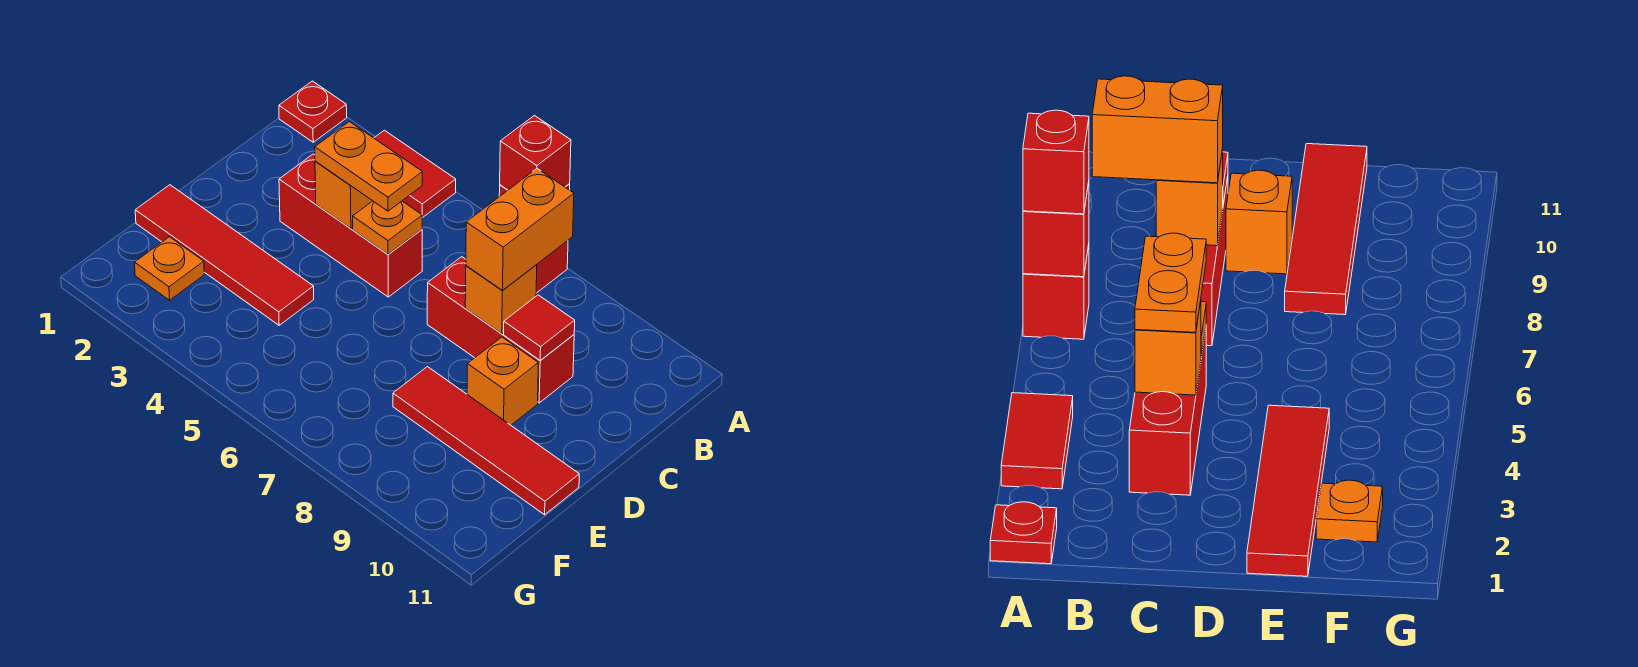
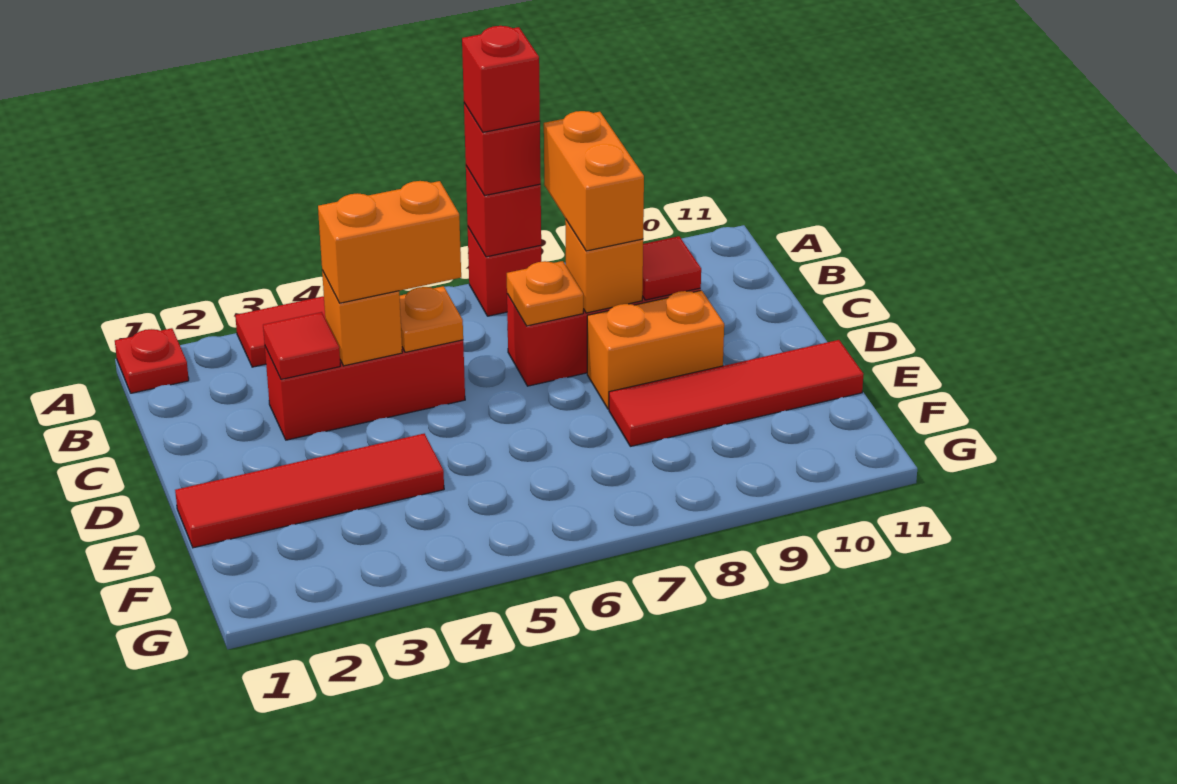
none -> red brick A7 level 4
none -> red tile C3 level 2
orange plate C4:C5 level 3 -> orange brick C4:C5 level 3
orange brick D9 level 1 -> orange brick D8:D9 level 1
orange plate F2 level 1 -> orange plate C7 level 2

